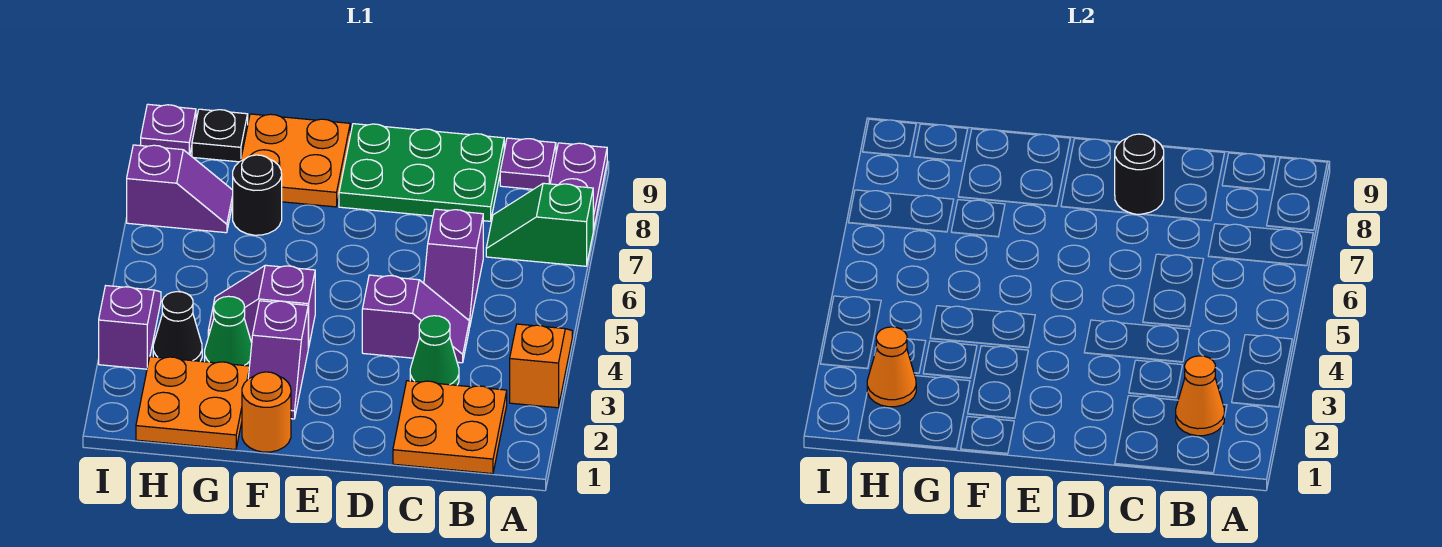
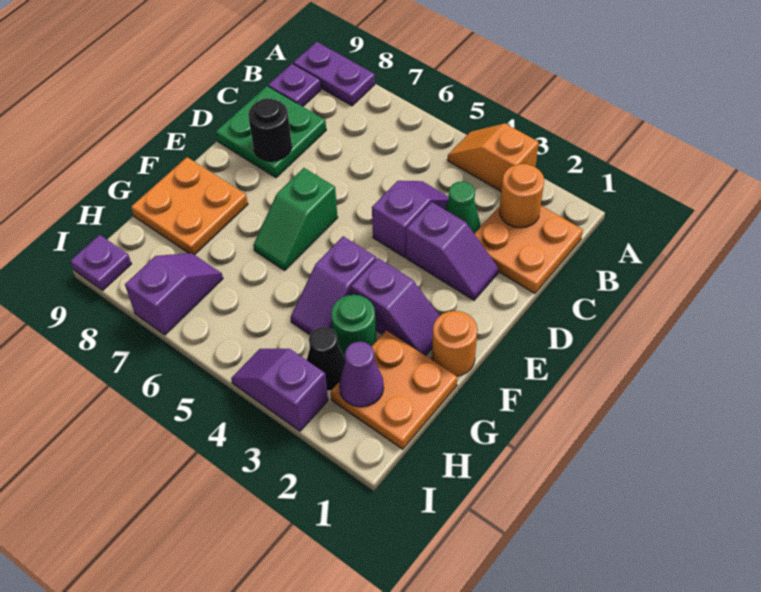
green slope A7:B7 level 1 top A -> green slope E6:F6 level 1 top E
orange cone B2 level 2 -> orange round brick B2 level 2
purple slope C5:C6 level 1 top 6 -> purple slope D2:D3 level 1 top 3
green plate C8:E9 level 1 -> green plate C8:D9 level 1
green cone G3 level 1 -> green round brick G3 level 1
black round brick G7 level 1 -> none
orange cone H2 level 2 -> purple cone H2 level 2
black plate H9 level 1 -> none

